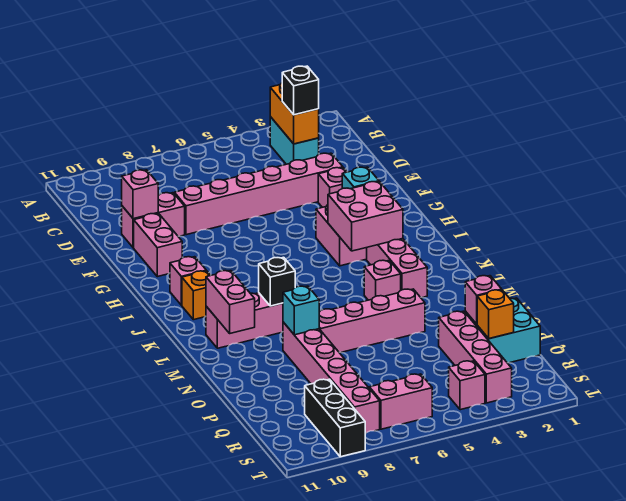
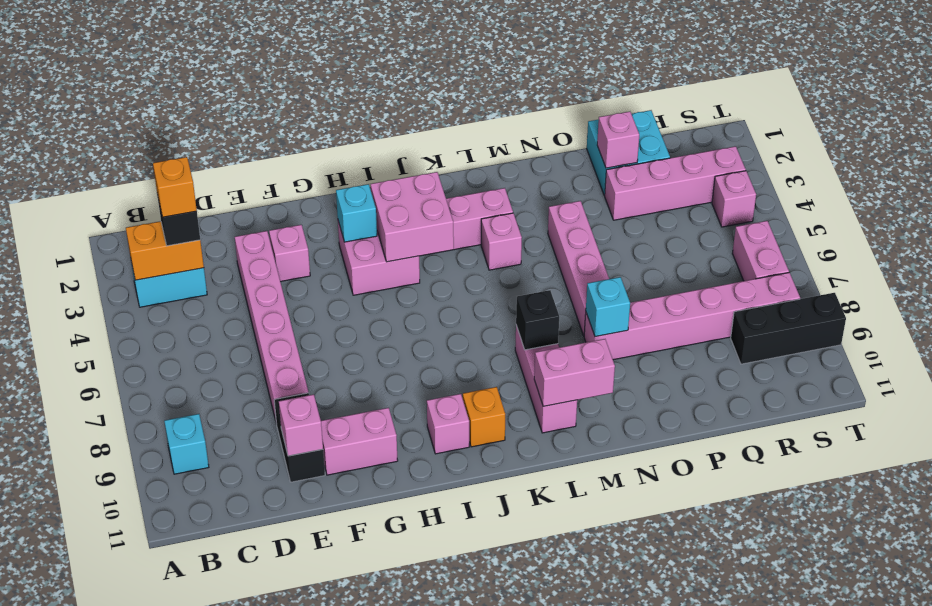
none -> cyan brick B9 level 1
pink brick E9:E10 level 1 -> black brick E9:E10 level 1
orange brick Q2 level 2 -> orange brick C3 level 4

